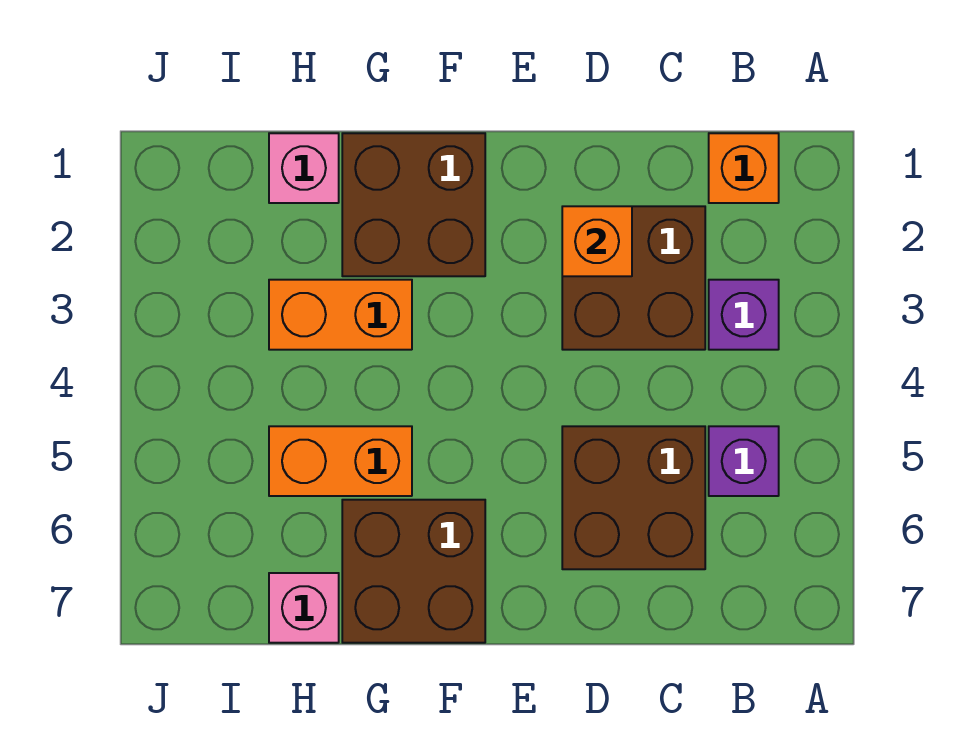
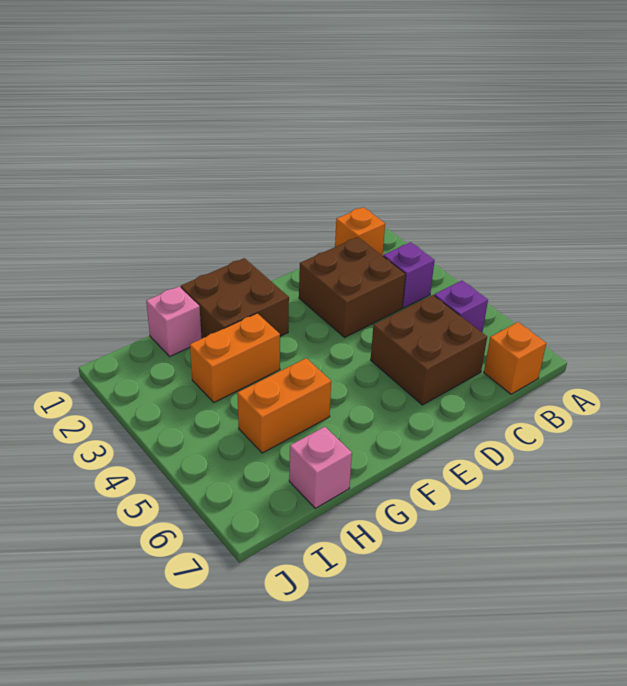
orange brick D2 level 2 -> orange brick B7 level 1
brown brick F6:G7 level 1 -> none

